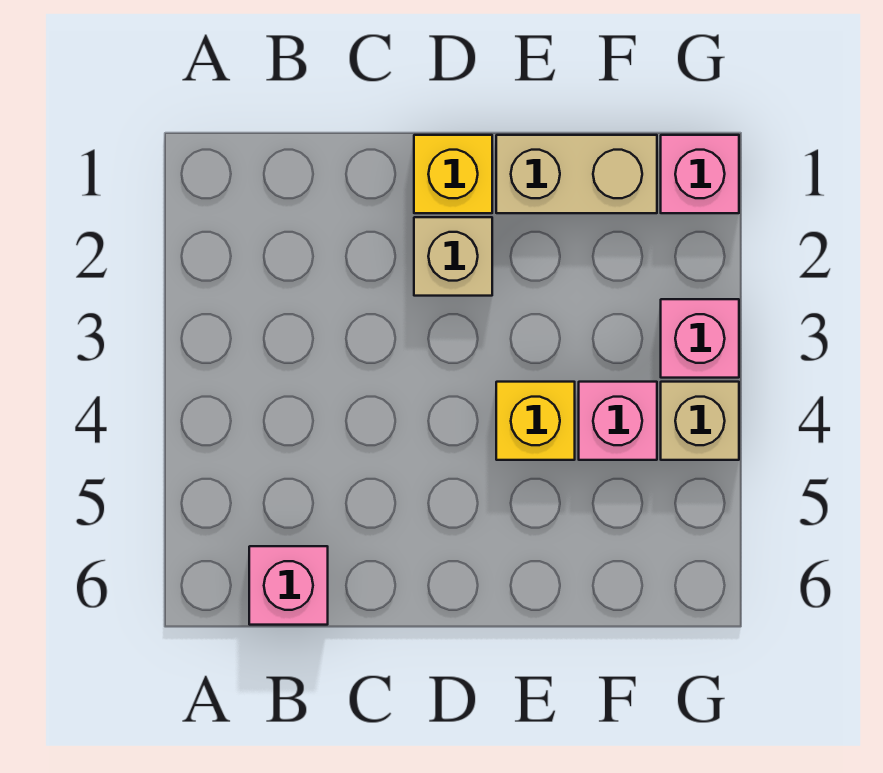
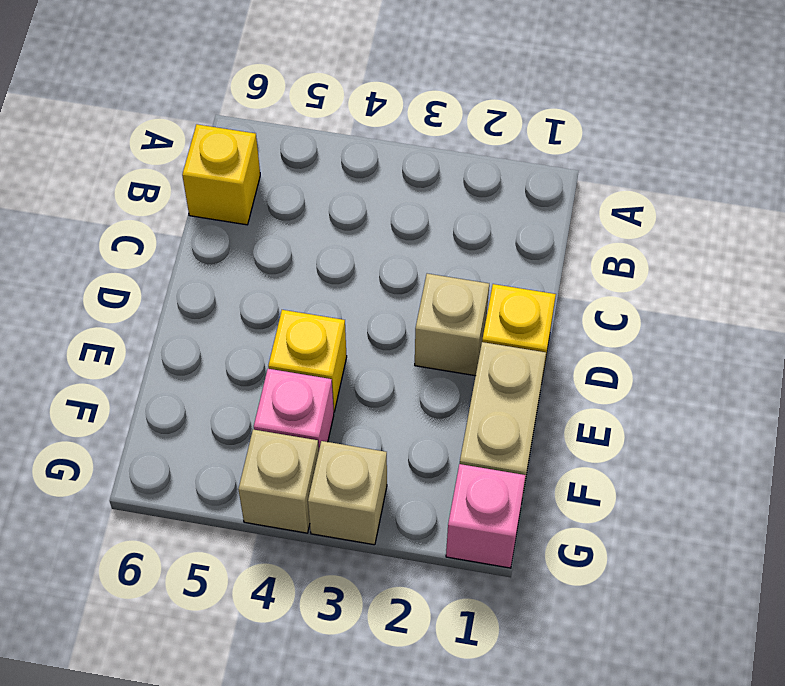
pink brick B6 level 1 -> yellow brick B6 level 1
pink brick G3 level 1 -> tan brick G3 level 1

